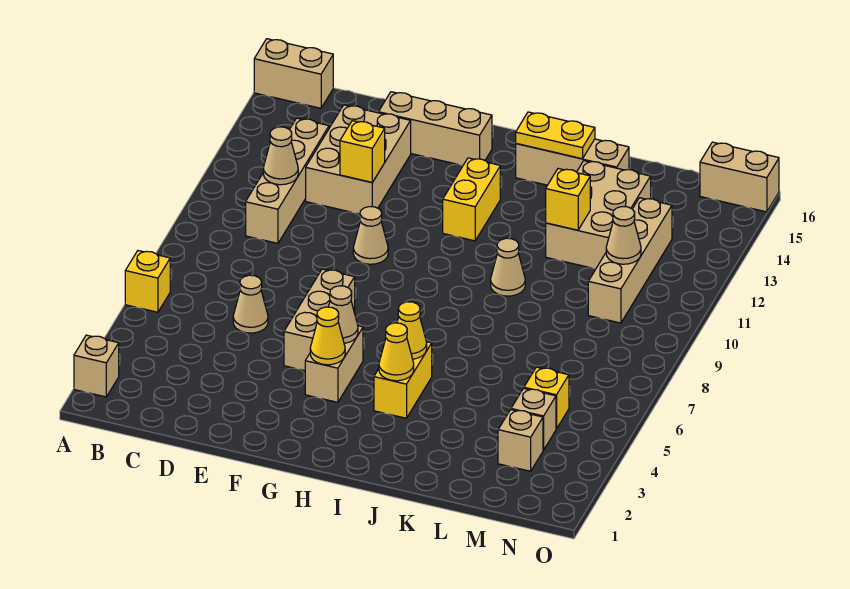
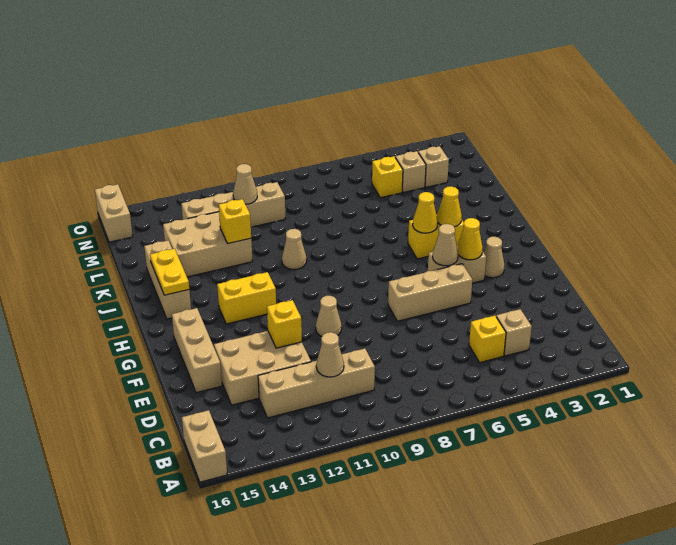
tan brick A2 level 1 -> tan brick C4 level 1
yellow brick A6 level 1 -> yellow brick C5 level 1
tan cone D6 level 1 -> tan cone G3 level 1

